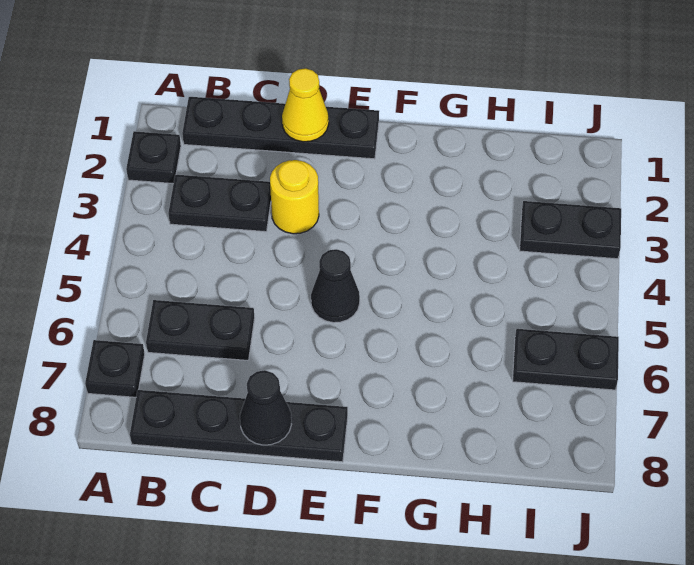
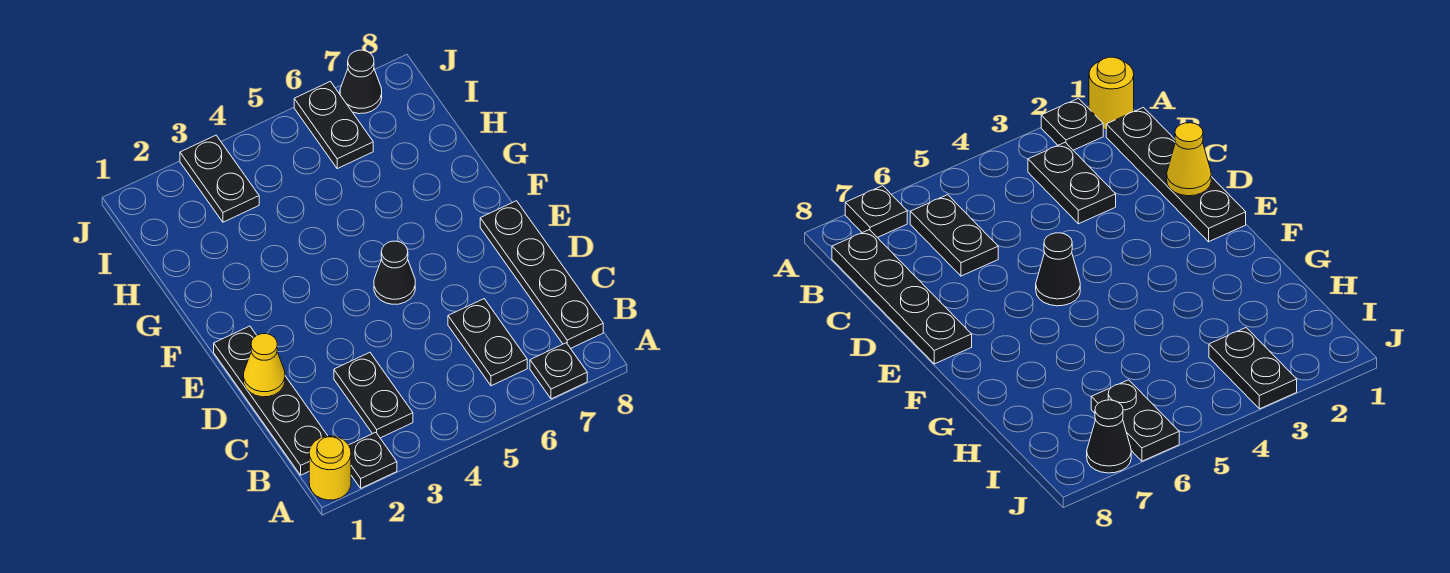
yellow round brick D3 level 1 -> yellow round brick A1 level 1
black cone D8 level 2 -> black cone J7 level 1

